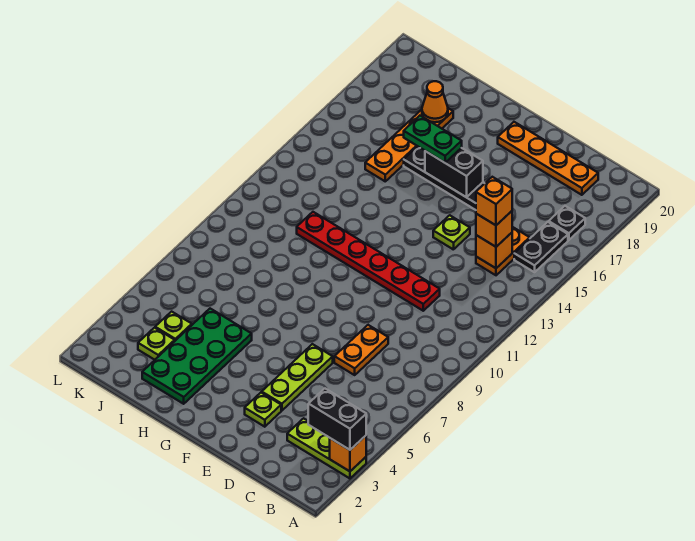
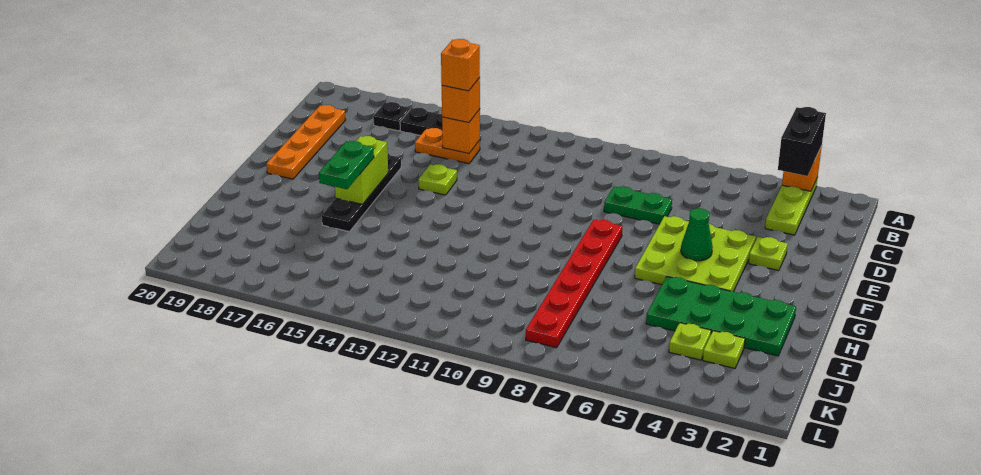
orange plate D7:D8 level 1 -> green plate D7:D8 level 1
red plate D11:I11 level 1 -> red plate F8:K8 level 1
lime plate E4:E6 level 1 -> lime plate E4:G6 level 1
none -> green cone F5 level 2
black brick F16:G16 level 2 -> lime brick F16:G16 level 2
orange plate I15:I18 level 1 -> none
orange cone I18 level 2 -> none

